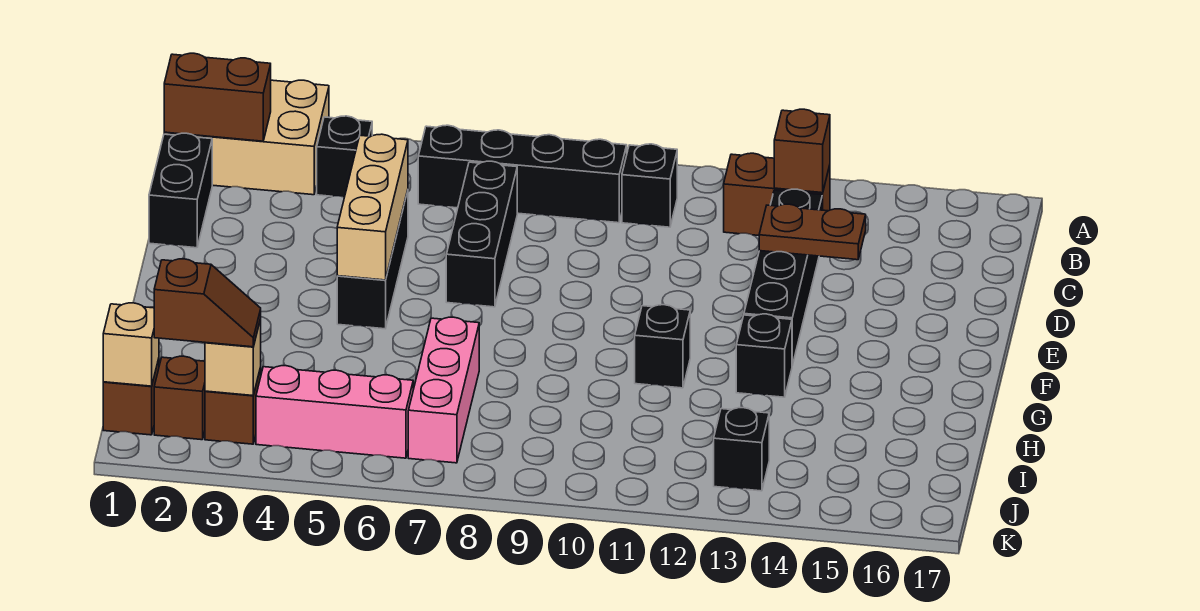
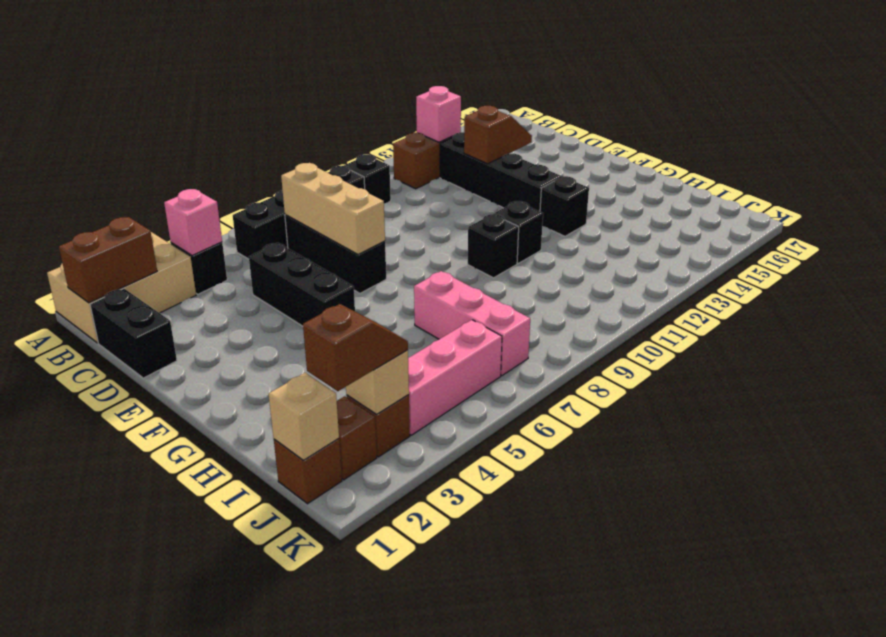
none -> pink brick B4 level 2
brown brick B13 level 2 -> pink brick B13 level 2
tan brick D5:F5 level 2 -> tan brick C7:E7 level 2
brown plate D13:D14 level 2 -> brown slope D13:D14 level 2 top 13
black brick J13 level 1 -> black brick G10 level 1

